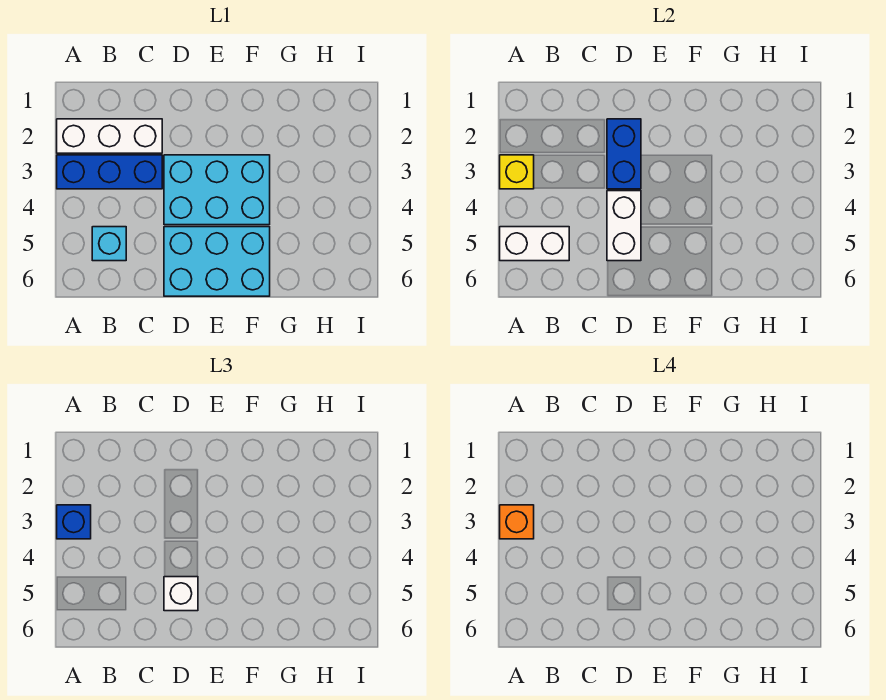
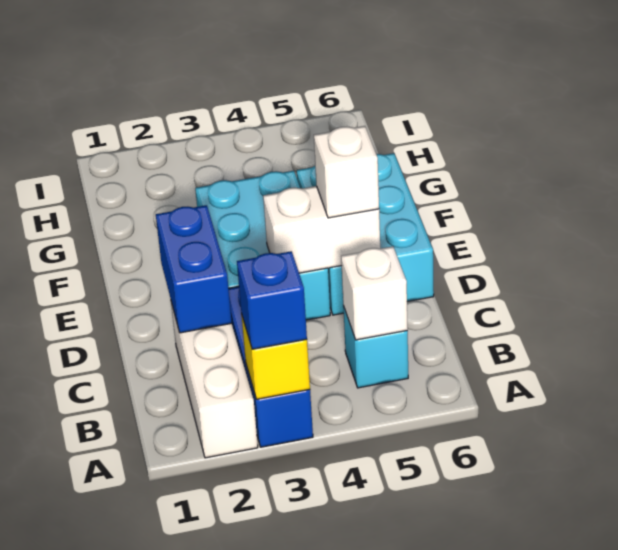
orange brick A3 level 4 -> none
white brick A5:B5 level 2 -> white brick B5 level 2
blue brick D2:D3 level 2 -> blue brick C2:D2 level 2

